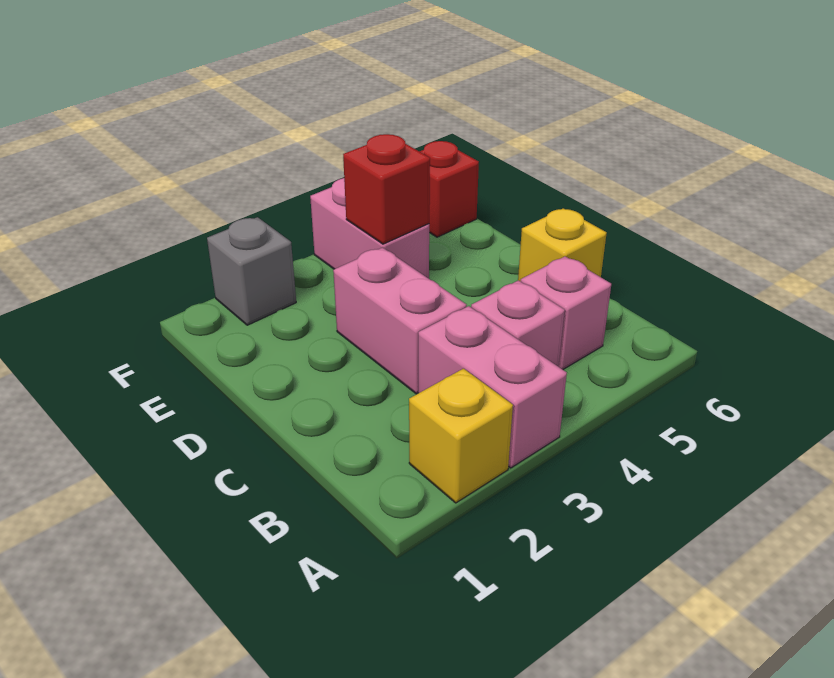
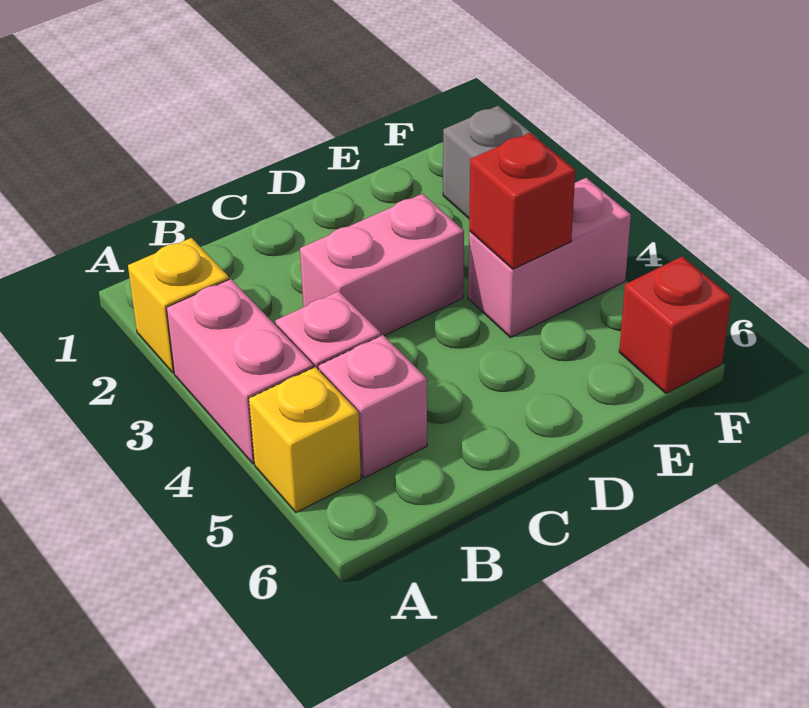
pink brick A3:B3 level 1 -> pink brick A3:A4 level 1
yellow brick C6 level 1 -> yellow brick A5 level 1

